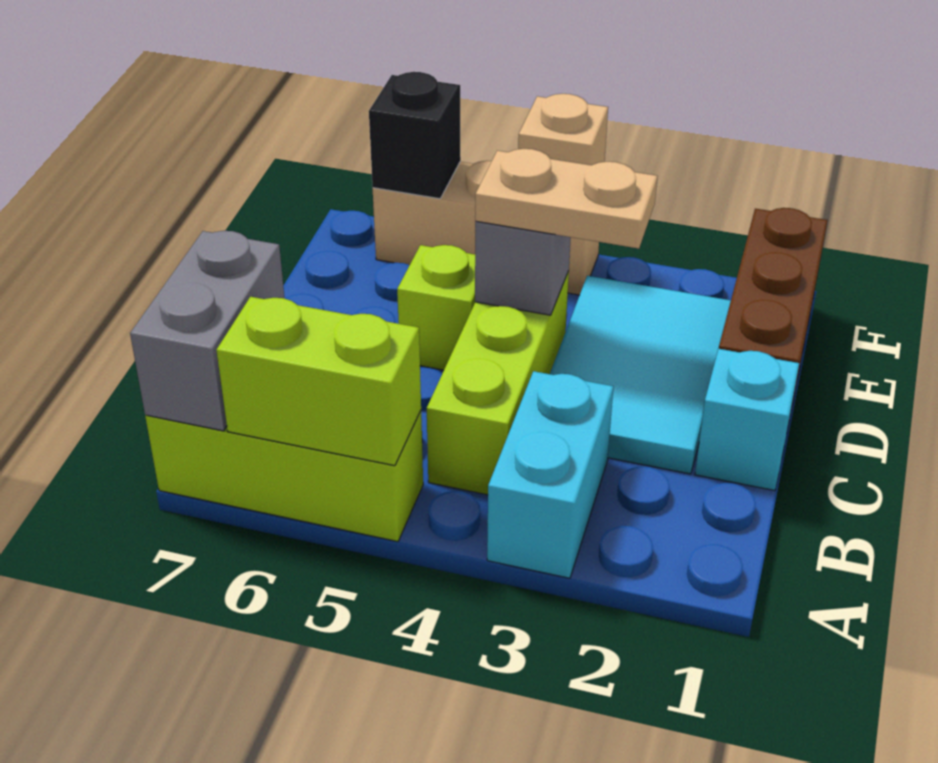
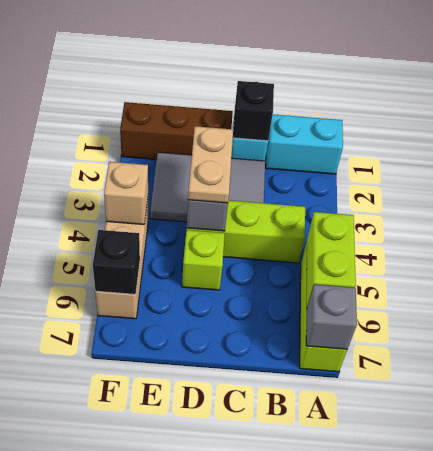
cyan brick A3:B3 level 1 -> cyan brick A1:B1 level 1
grey brick A7:B7 level 2 -> grey brick A7 level 2
none -> black brick C1 level 2
cyan tile C2:E3 level 1 -> grey tile C2:E3 level 1

